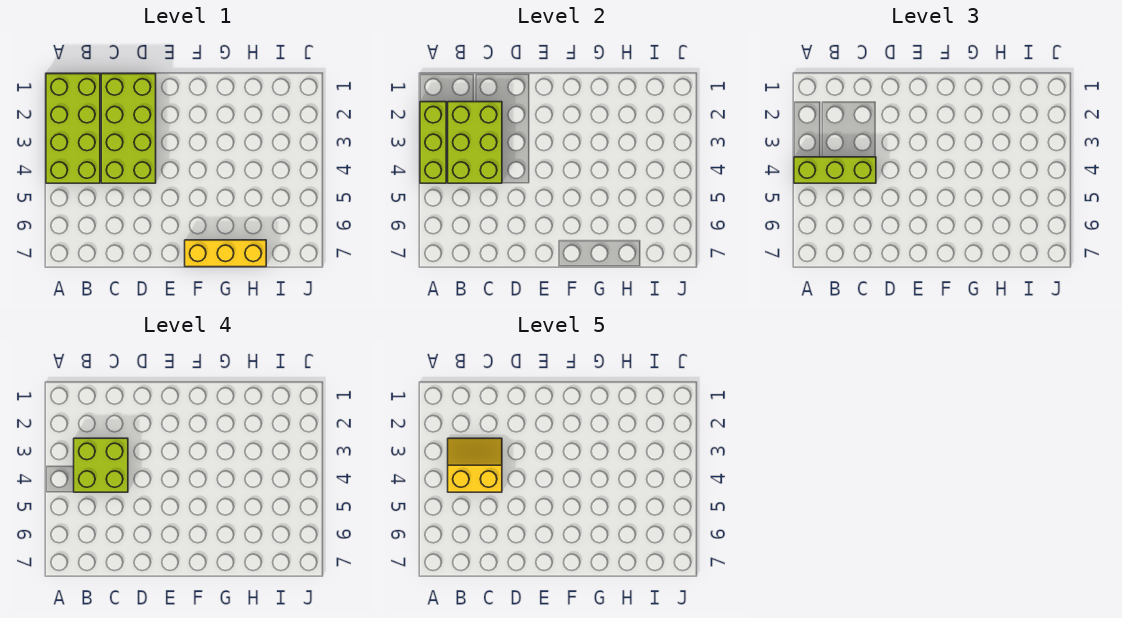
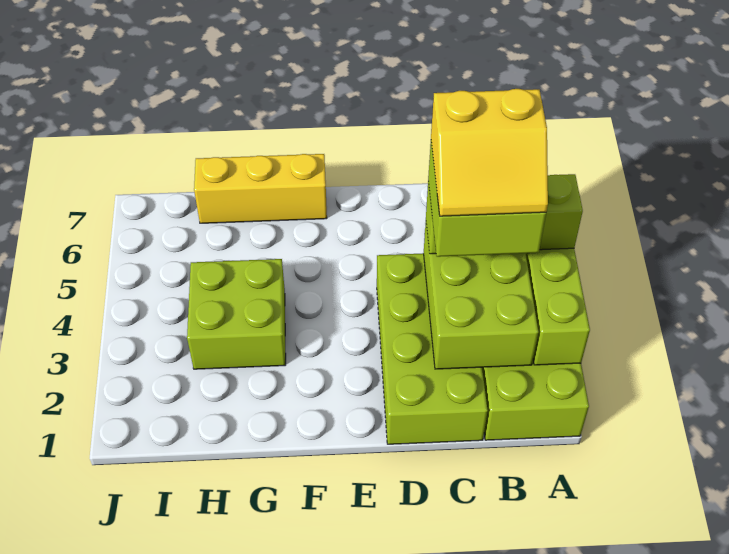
none -> lime brick G3:H4 level 1

